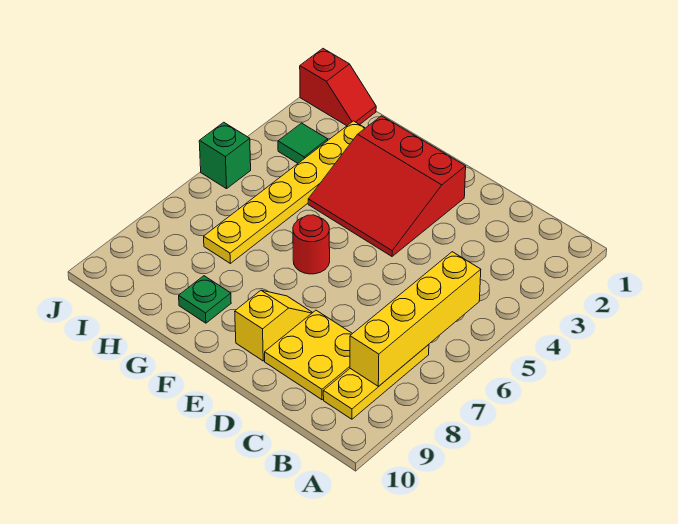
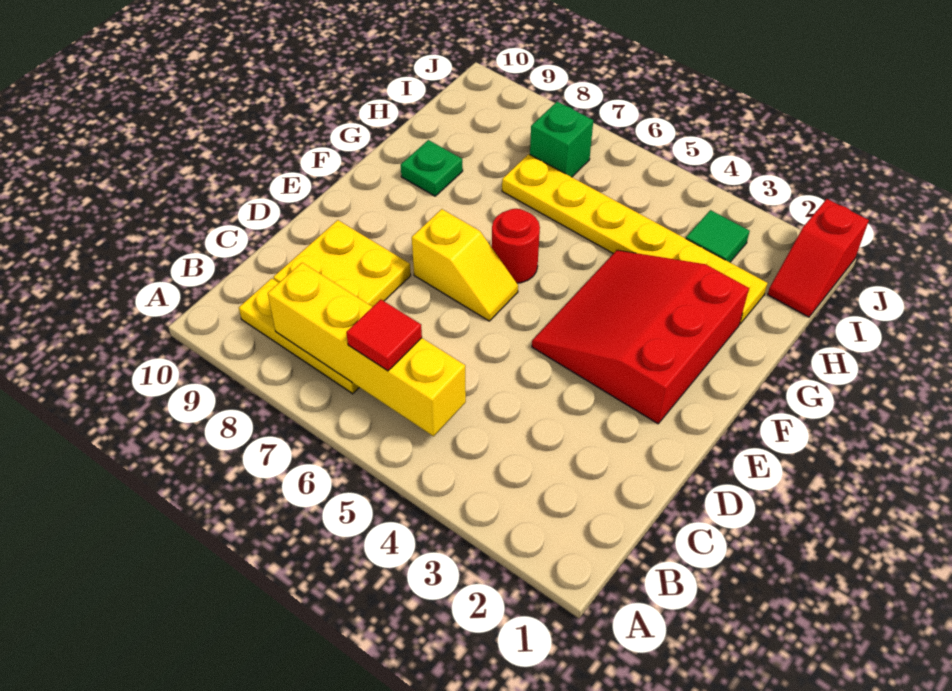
none -> red tile B6 level 3
yellow slope E8:E9 level 1 top 9 -> yellow slope E6:E7 level 1 top 7
green brick J5 level 1 -> green brick I7 level 1

